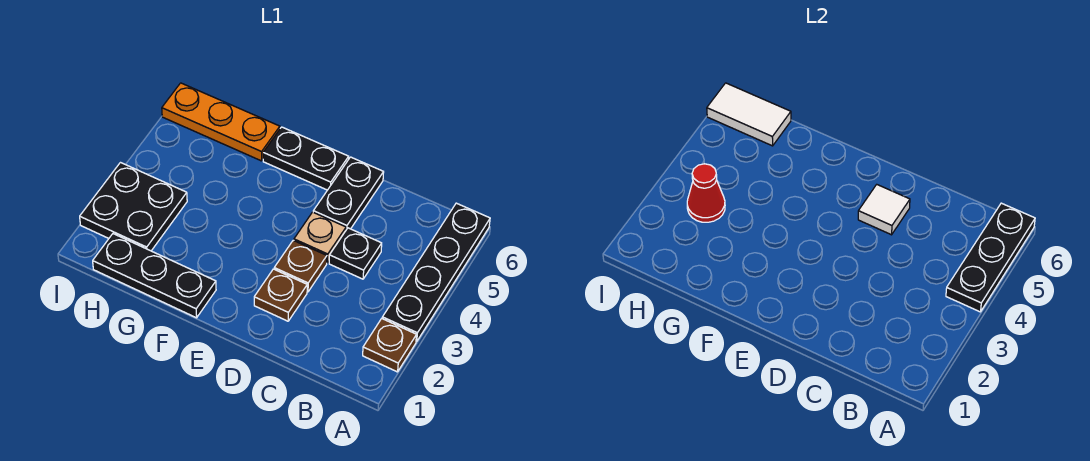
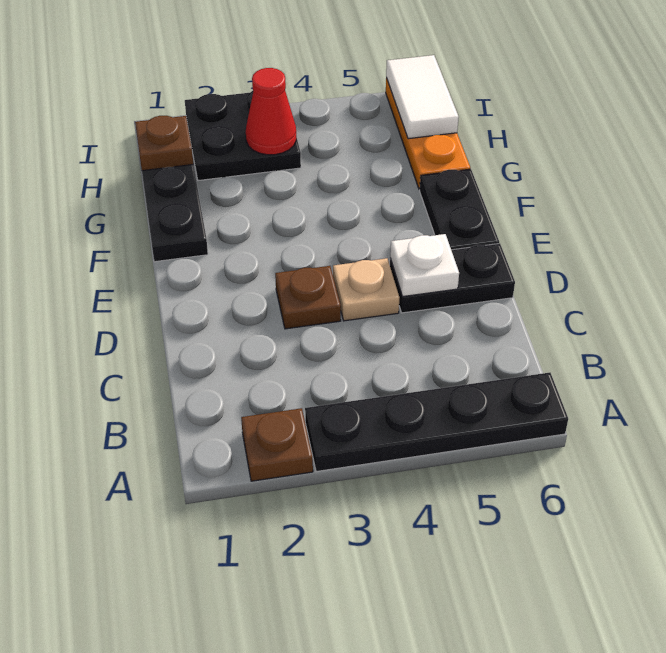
black plate A4:A6 level 2 -> none
black plate C4 level 1 -> none
brown plate D2 level 1 -> brown plate H1 level 2
white tile D5 level 2 -> white plate D5 level 2

